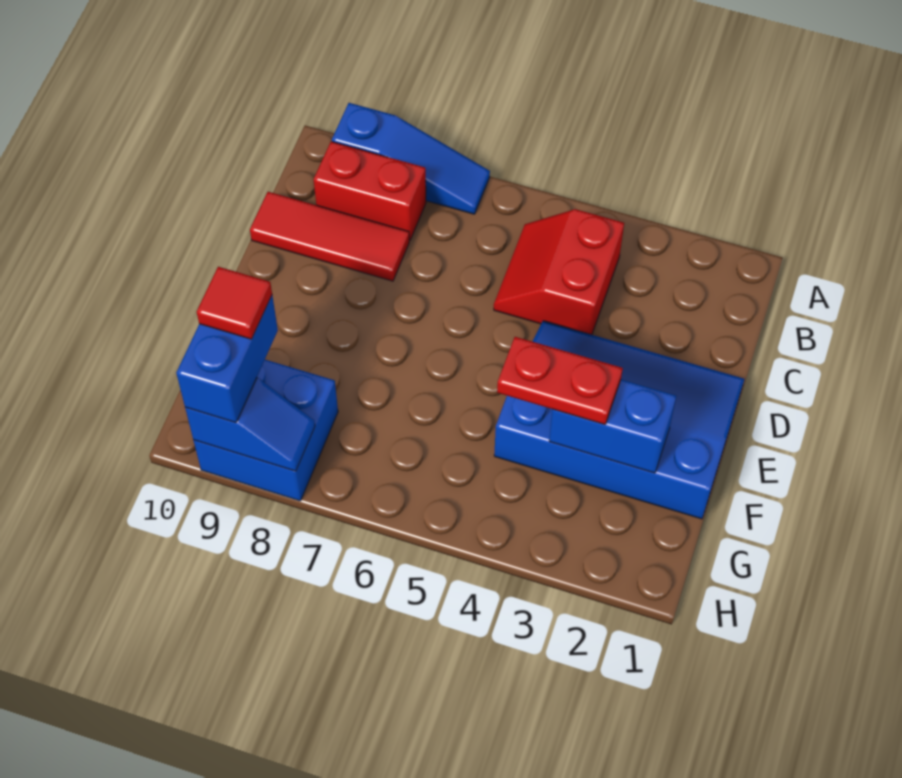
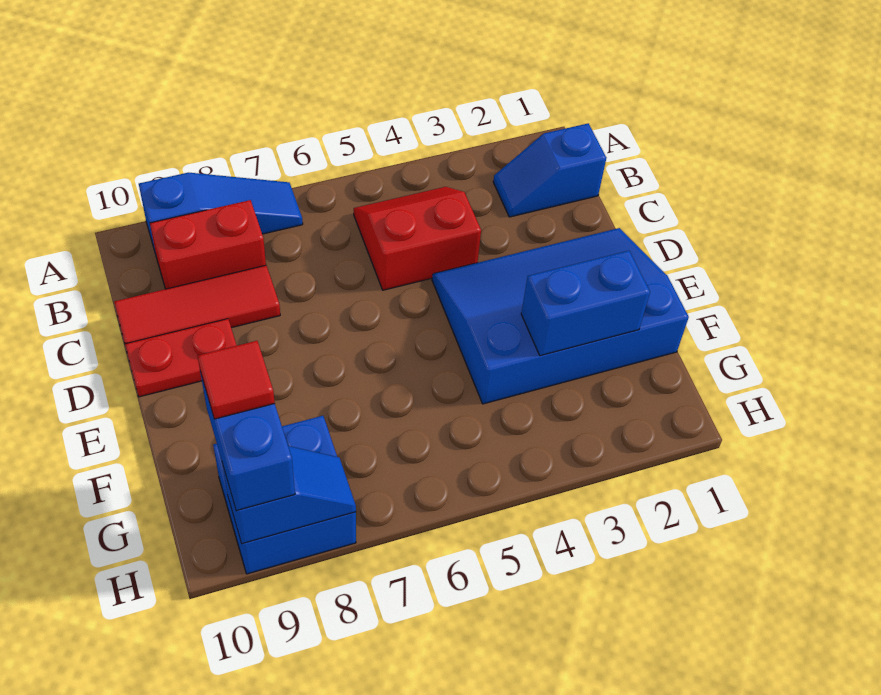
none -> blue slope B1:B2 level 1 top 1
red slope B4:C5 level 1 top 4 -> red slope B4:C5 level 1 top C
red plate F3:F4 level 3 -> red plate D9:D10 level 1

